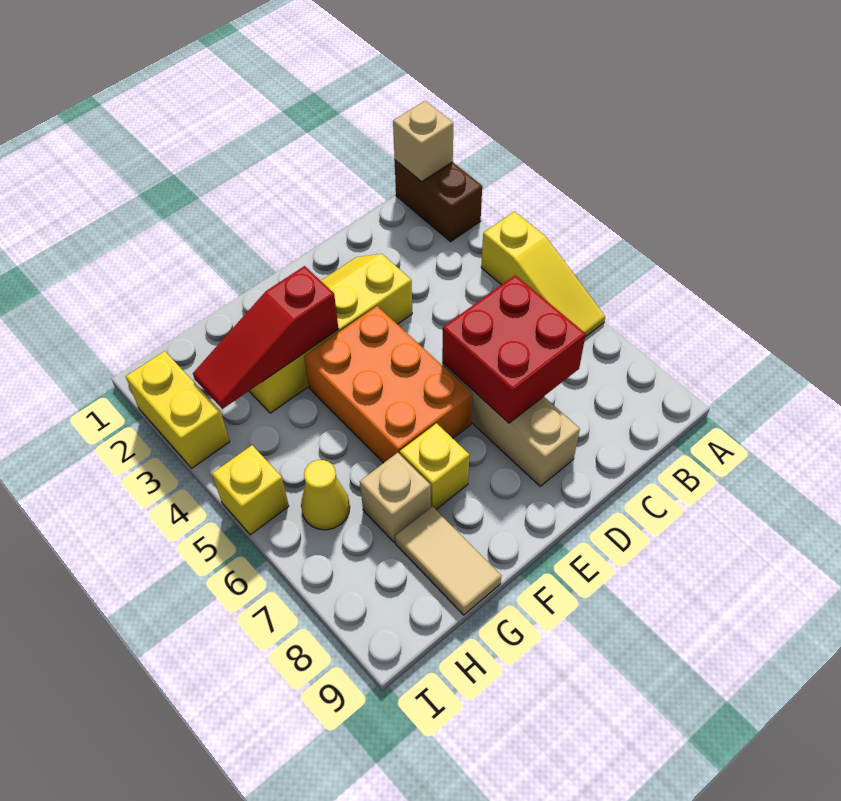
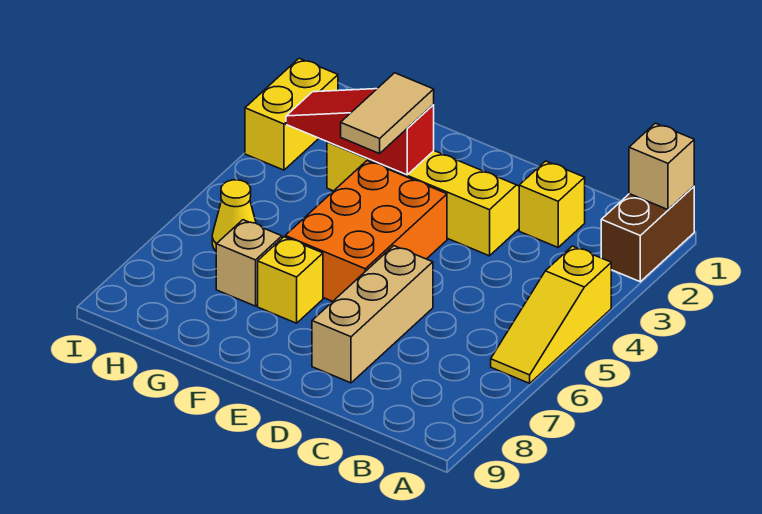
red brick C6:D7 level 2 -> none
tan tile G8:G9 level 1 -> tan tile F3:F4 level 3
yellow brick I5 level 1 -> yellow brick C2 level 1

